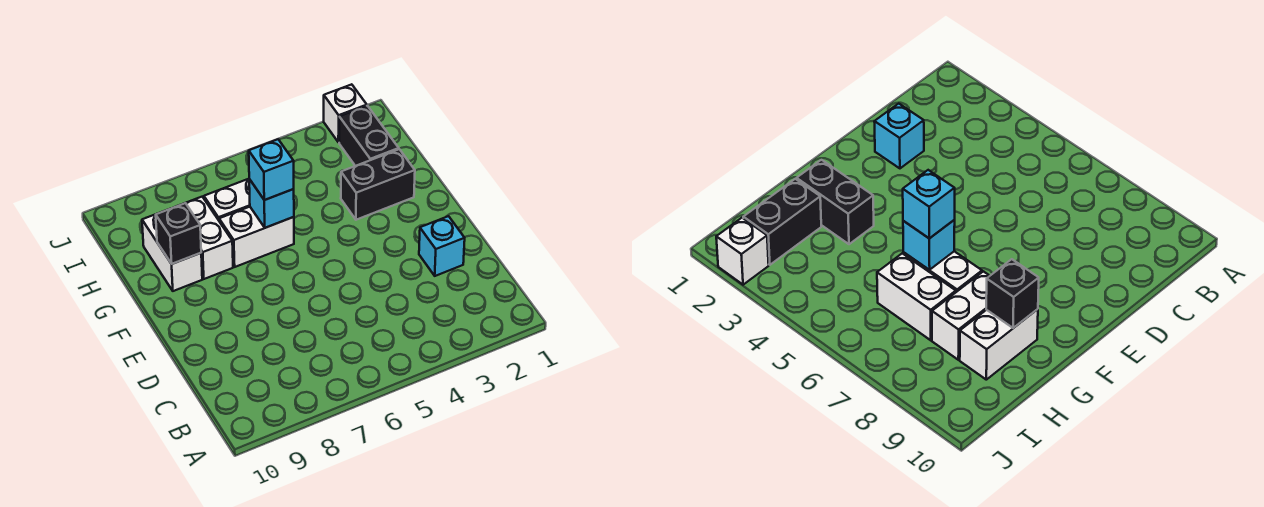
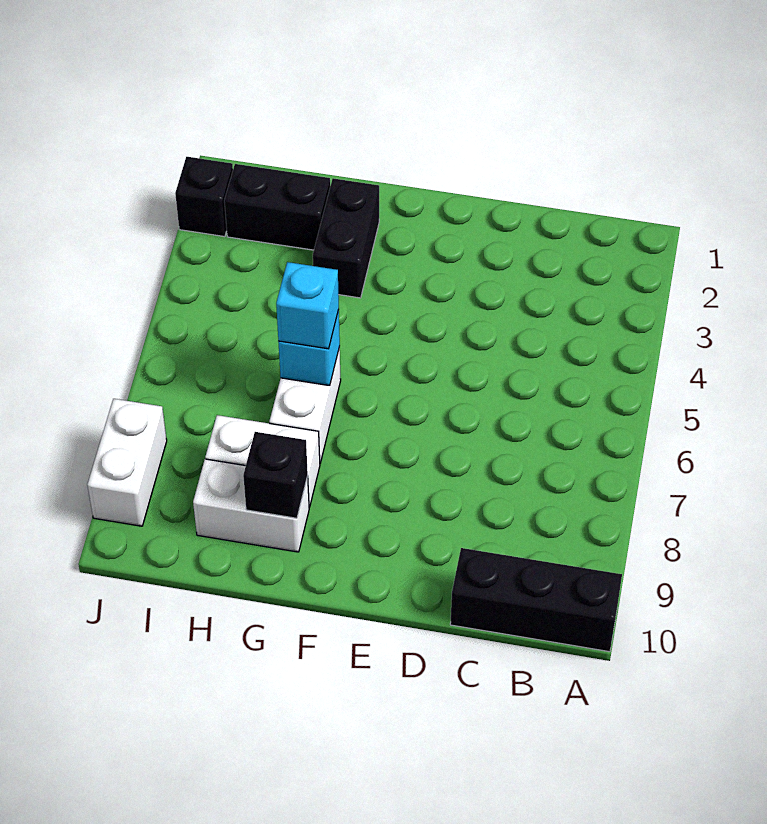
none -> black brick A10:C10 level 1
cyan brick D2 level 1 -> none
white brick H6:H7 level 1 -> white brick J8:J9 level 1
white brick J2 level 1 -> black brick J2 level 1

